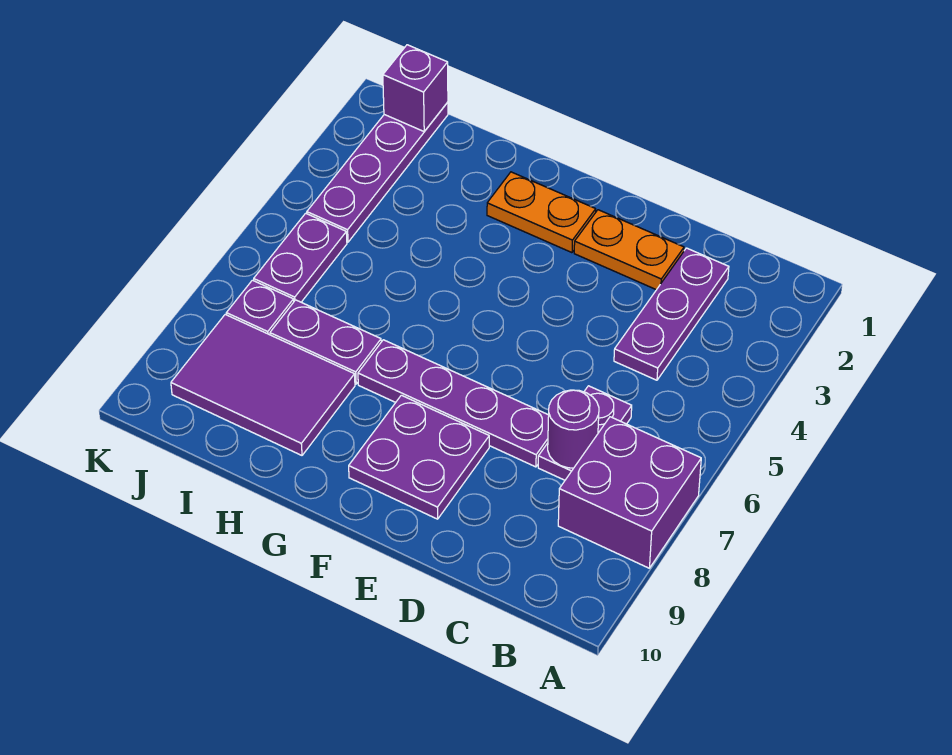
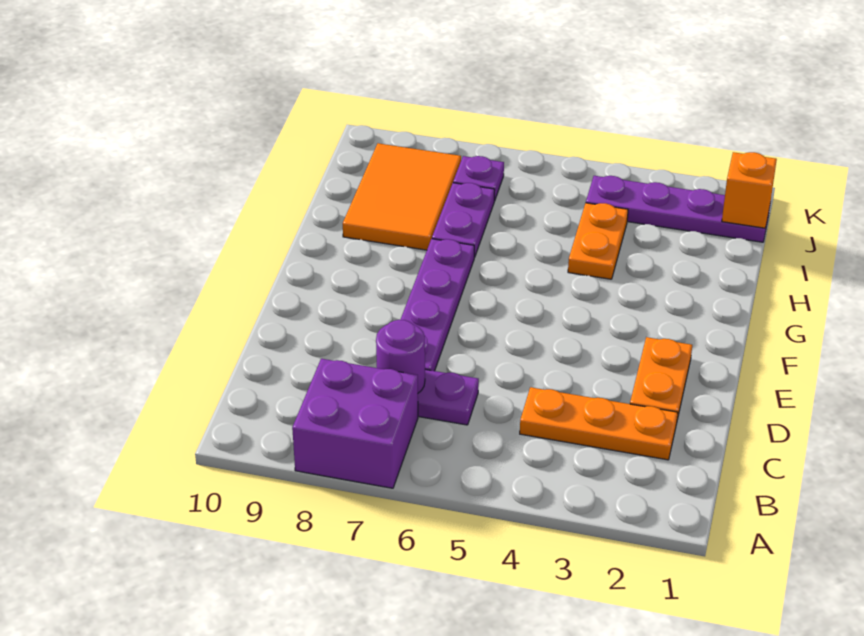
purple plate C2:C4 level 1 -> orange plate C2:C4 level 1
purple plate E8:F9 level 1 -> none
orange plate F2:G2 level 1 -> orange plate H4:I4 level 1
purple tile H8:J9 level 1 -> orange tile H8:J9 level 1
purple brick J1 level 2 -> orange brick J1 level 2
purple plate J5:J6 level 1 -> none

